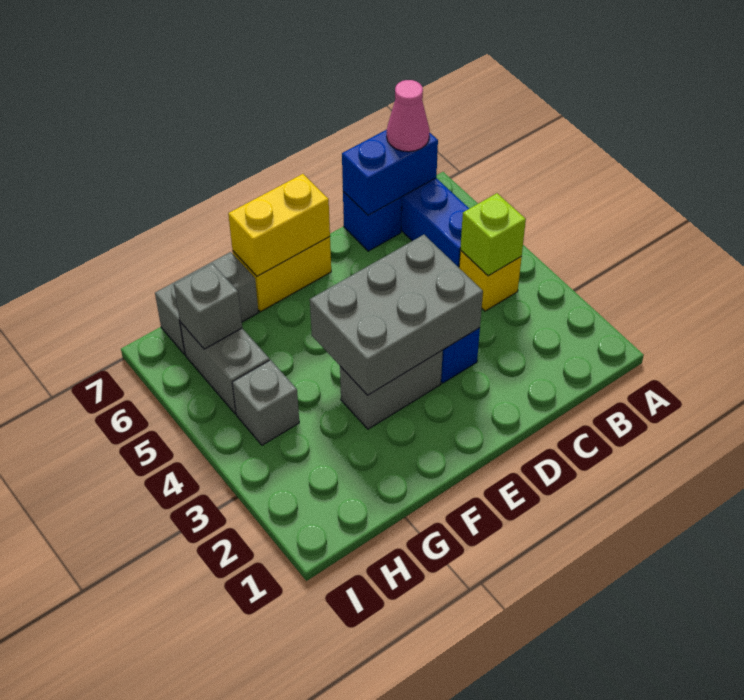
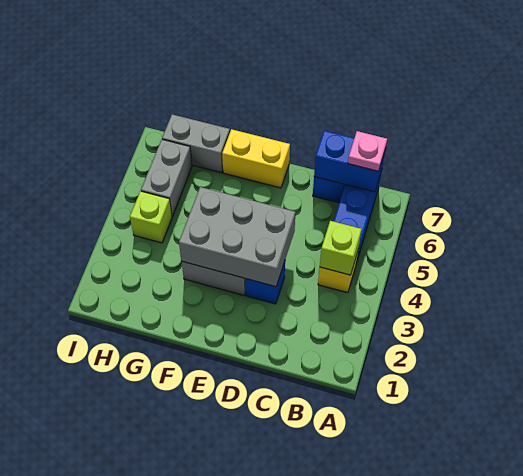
pink cone B7 level 3 -> pink plate B7 level 3
yellow brick E7:F7 level 2 -> none
grey brick H4 level 1 -> lime brick H4 level 1
grey brick H6 level 2 -> none

